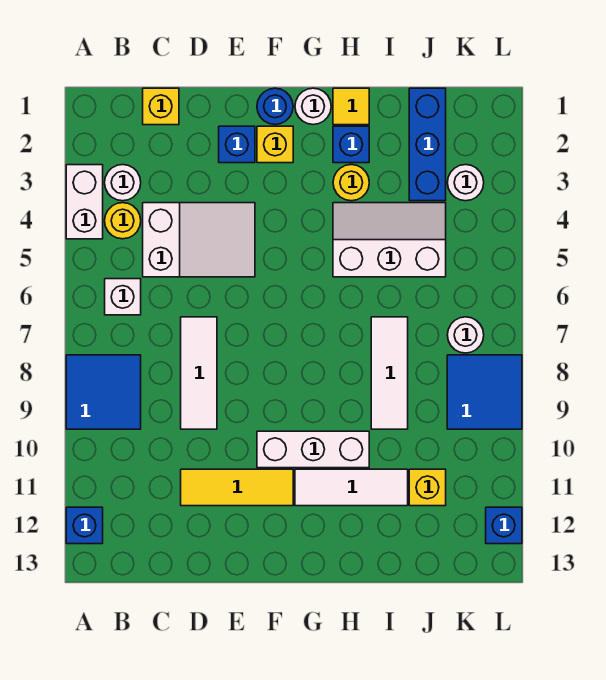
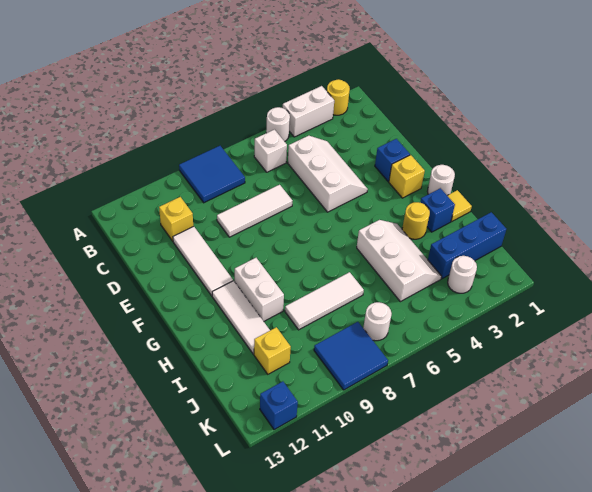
blue brick A12 level 1 -> none
white round brick B3 level 1 -> white round brick A5 level 1
yellow round brick B4 level 1 -> yellow round brick A2 level 1
yellow brick C1 level 1 -> yellow brick C11 level 1
white slope C4:E5 level 1 top C -> white slope C4:E5 level 1 top 5
yellow tile D11:F11 level 1 -> white tile D11:F11 level 1
blue round brick F1 level 1 -> none
white brick F10:H10 level 1 -> white brick G10:H10 level 1

